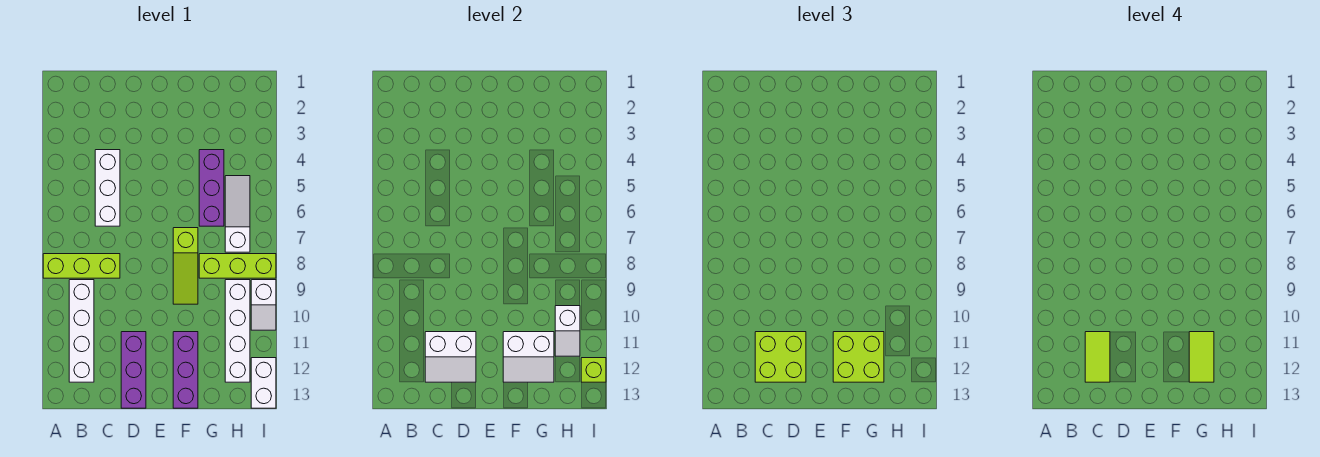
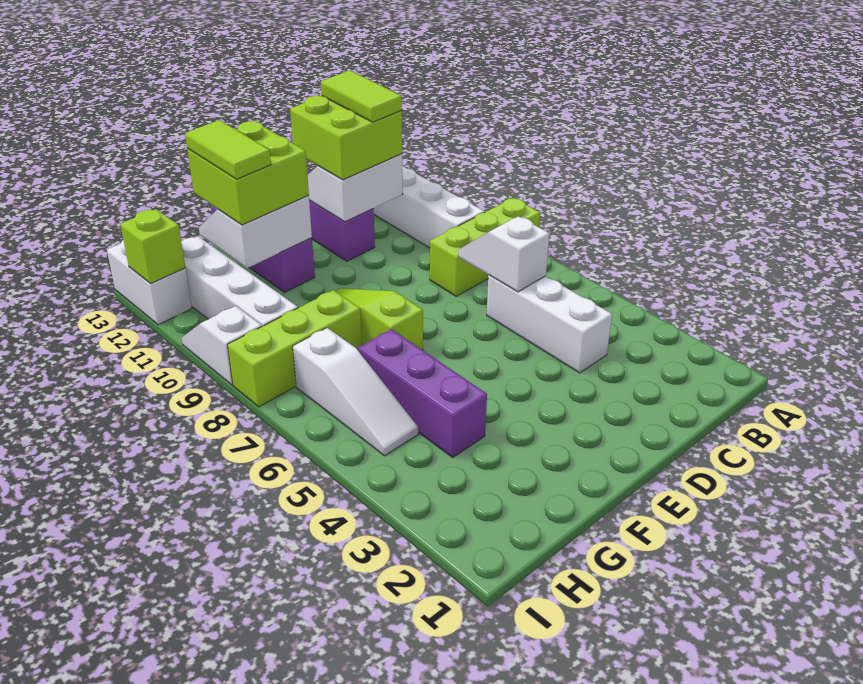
white slope H10:H11 level 2 top 10 -> white slope C6:C7 level 2 top 6

